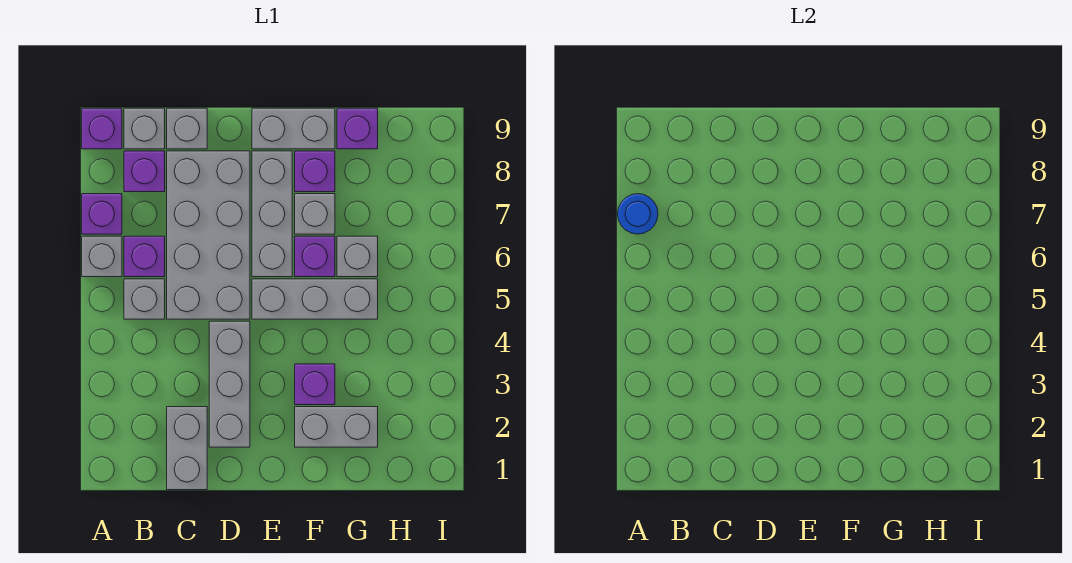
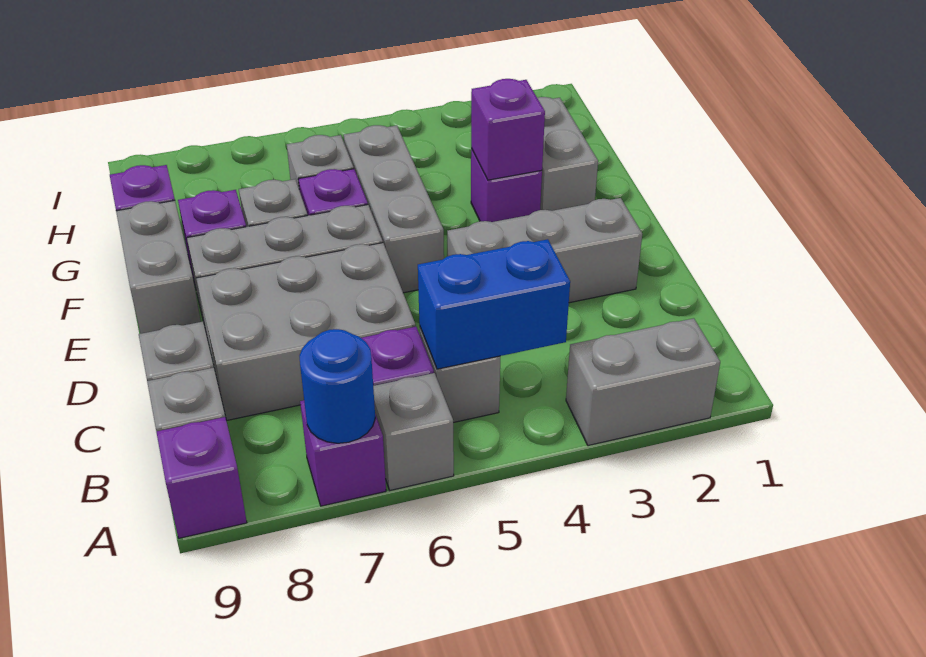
none -> blue brick B4:B5 level 2
purple brick B8 level 1 -> purple brick F3 level 2
grey brick C1:C2 level 1 -> grey brick A2:A3 level 1
grey brick C5:D8 level 1 -> grey brick C6:D8 level 1

